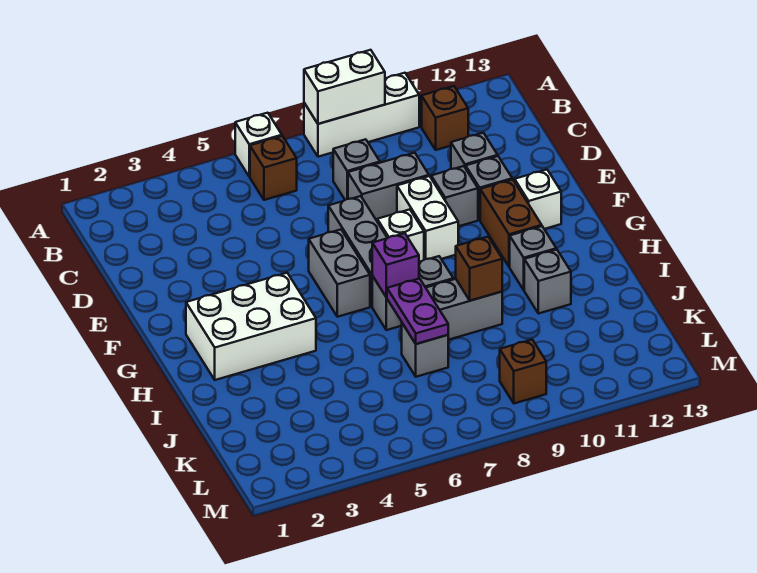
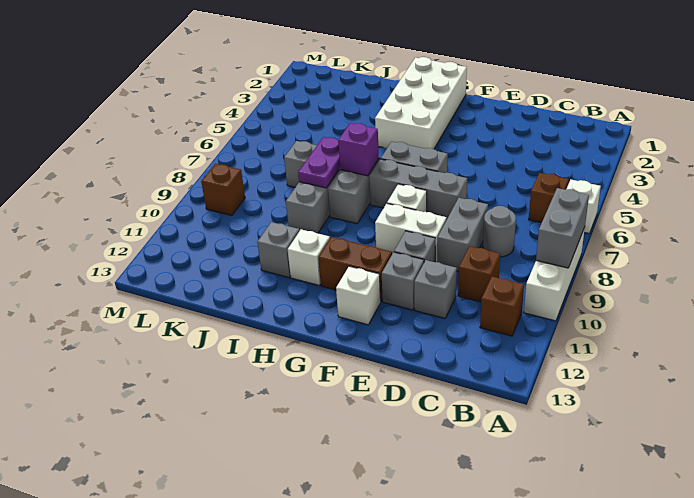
white brick A8:A9 level 2 -> grey brick A8:A9 level 2
grey brick C8 level 1 -> grey round brick C8 level 1
white brick G2:H4 level 1 -> white brick G1:H4 level 1
grey brick H11 level 1 -> white brick H11 level 1
purple plate I7:J7 level 2 -> purple plate I7:I8 level 2
brown brick I9 level 2 -> brown brick C10 level 1

